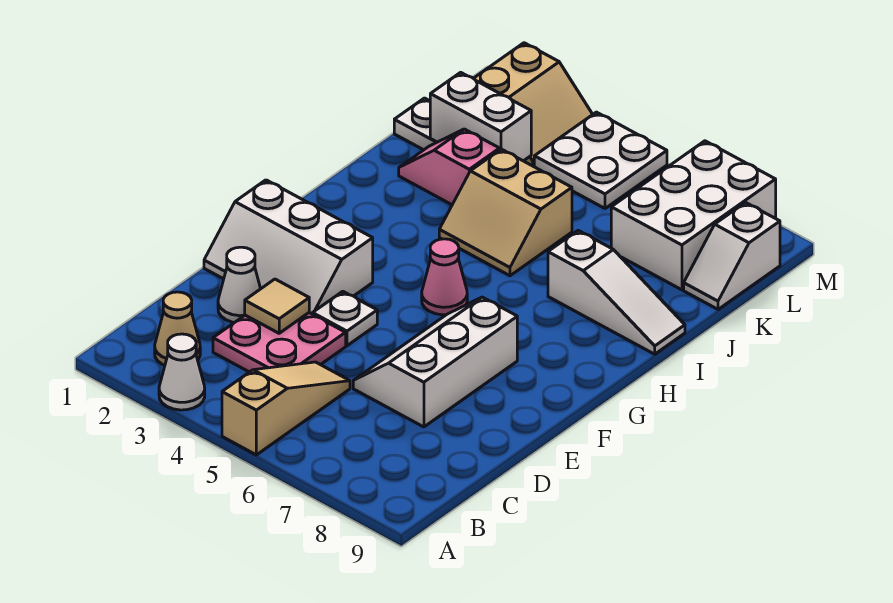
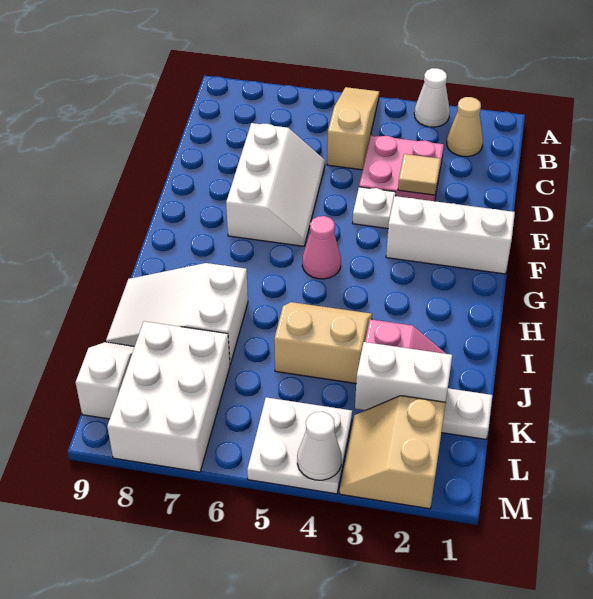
tan slope A5:C5 level 1 top A -> tan slope A5:C5 level 1 top C
white cone D2 level 1 -> white cone M4 level 2
white slope I7:I9 level 1 top 7 -> white slope I7:J9 level 1 top 7

